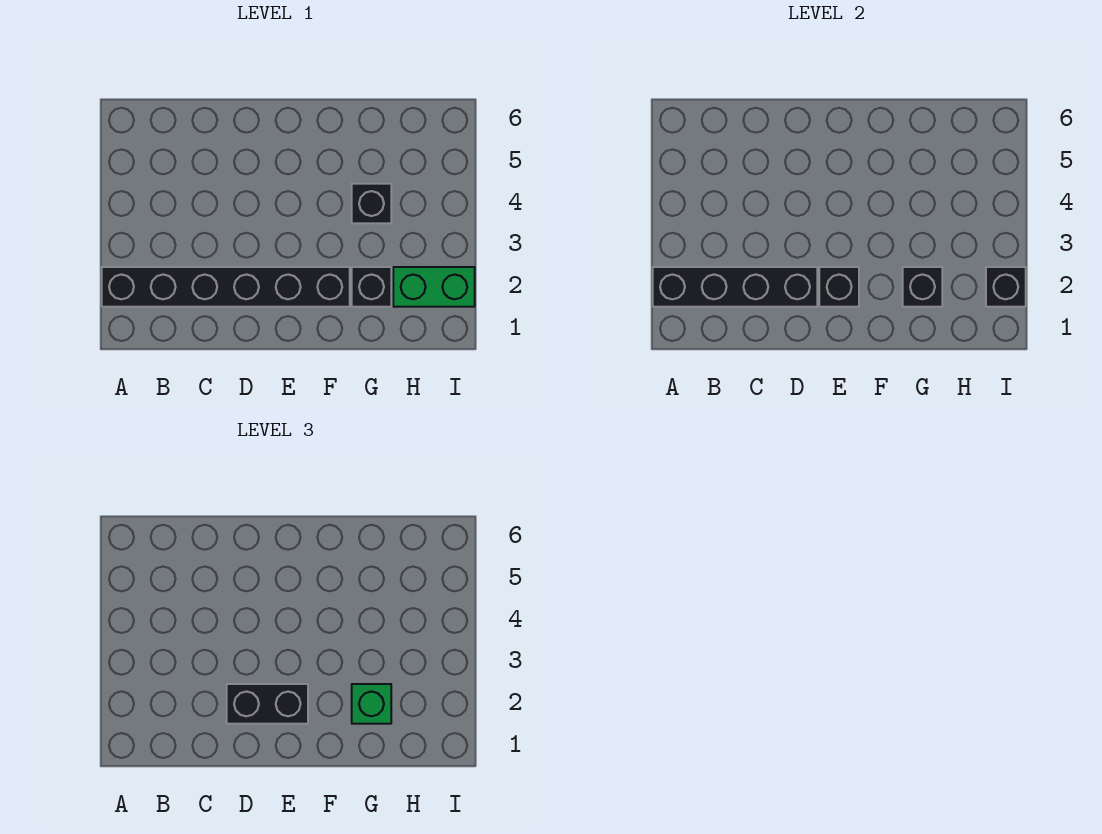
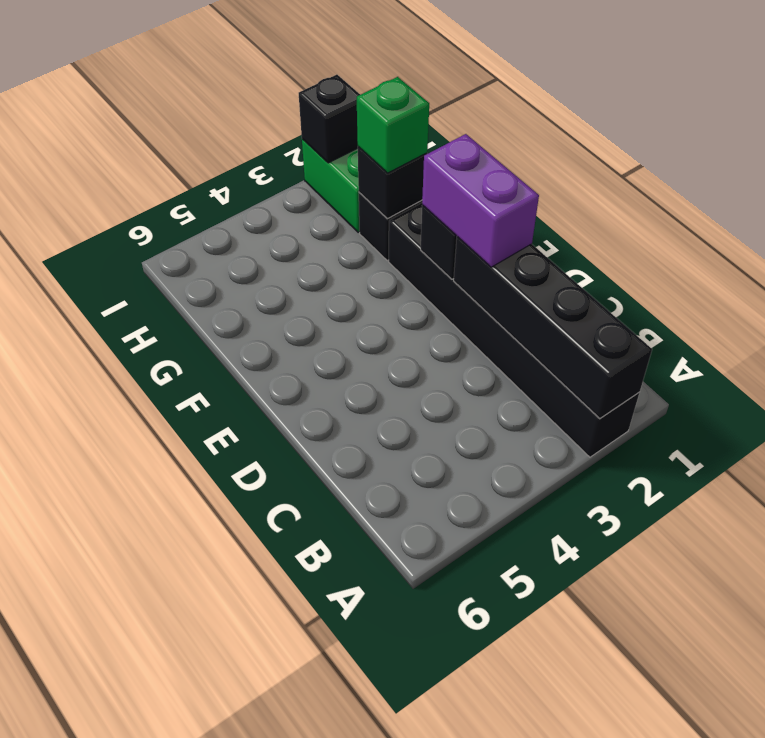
black brick D2:E2 level 3 -> purple brick D2:E2 level 3
black brick G4 level 1 -> none

